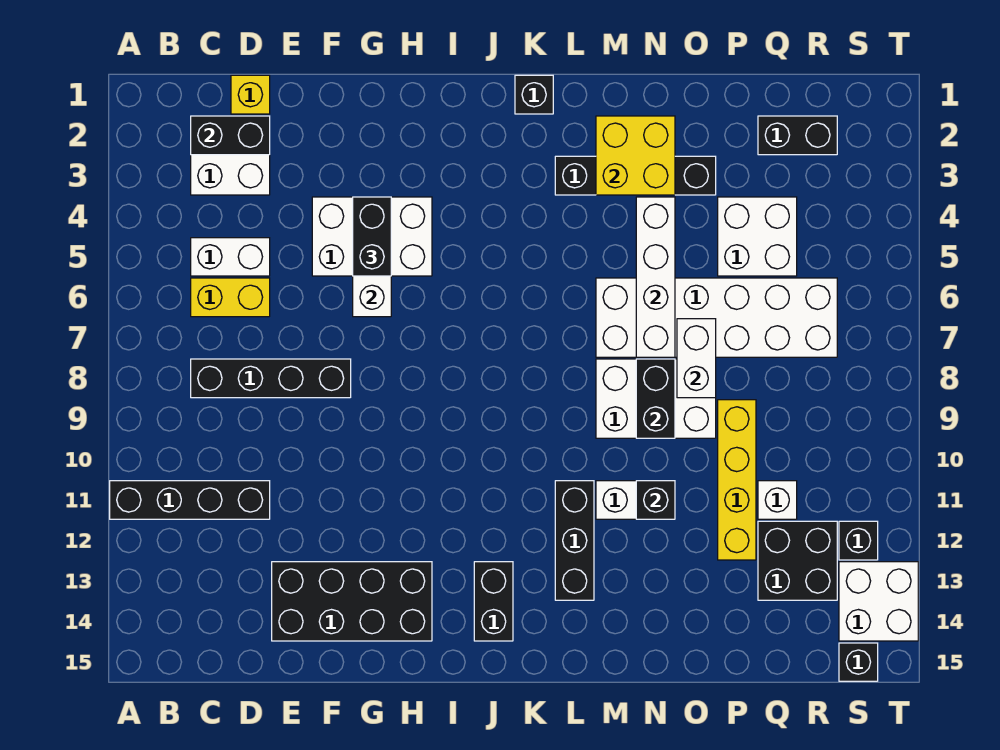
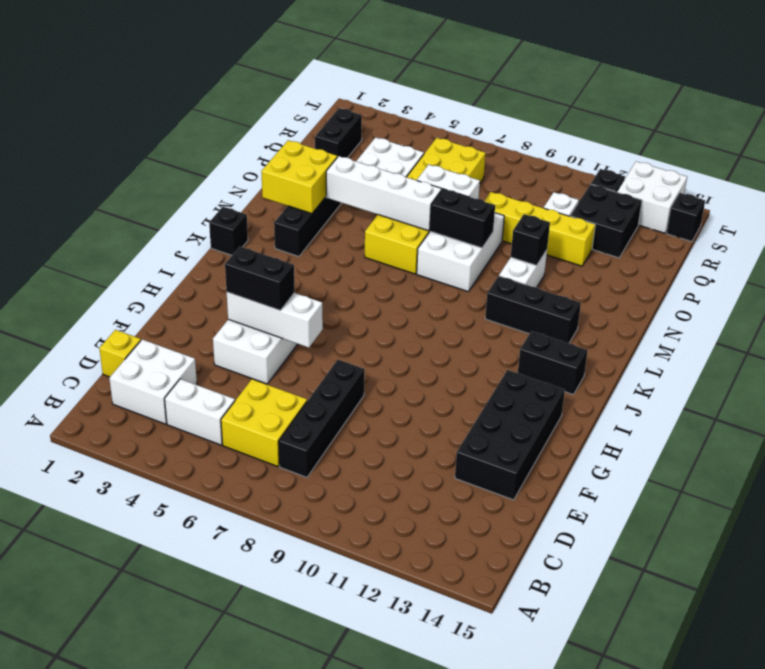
black brick A11:D11 level 1 -> none
black brick C2:D2 level 2 -> none
white brick C5:D5 level 1 -> white brick C4:C5 level 1
yellow brick C6:D6 level 1 -> yellow brick C6:D7 level 1
white brick M6:R7 level 1 -> yellow brick M6:R7 level 1

